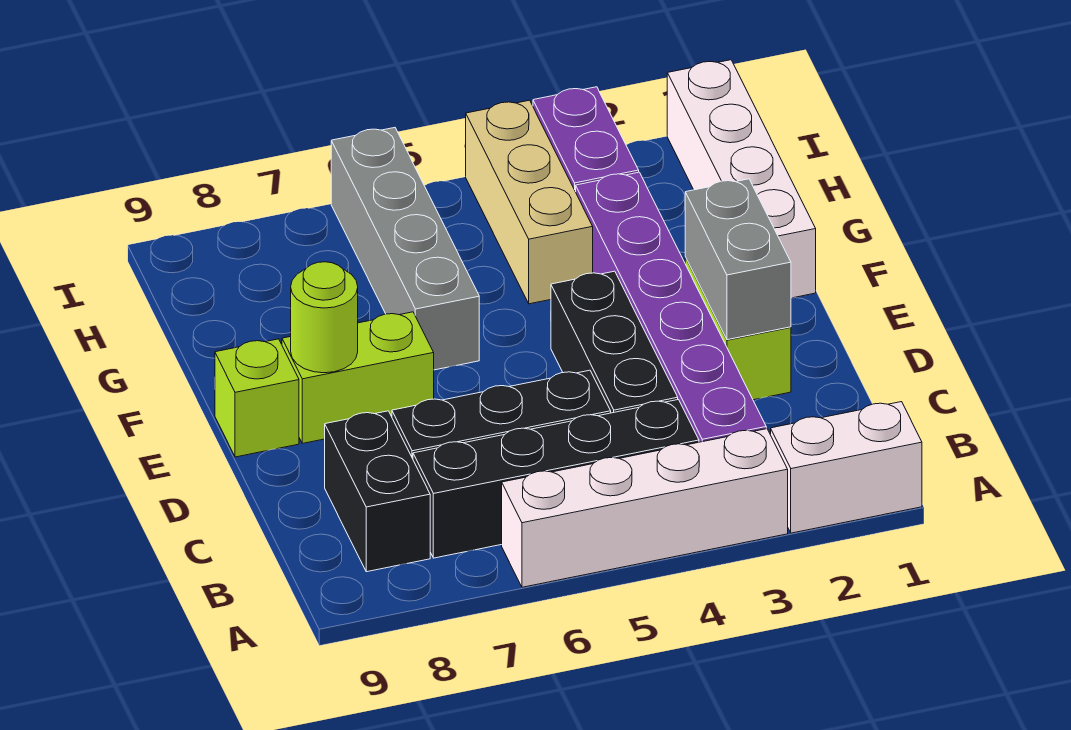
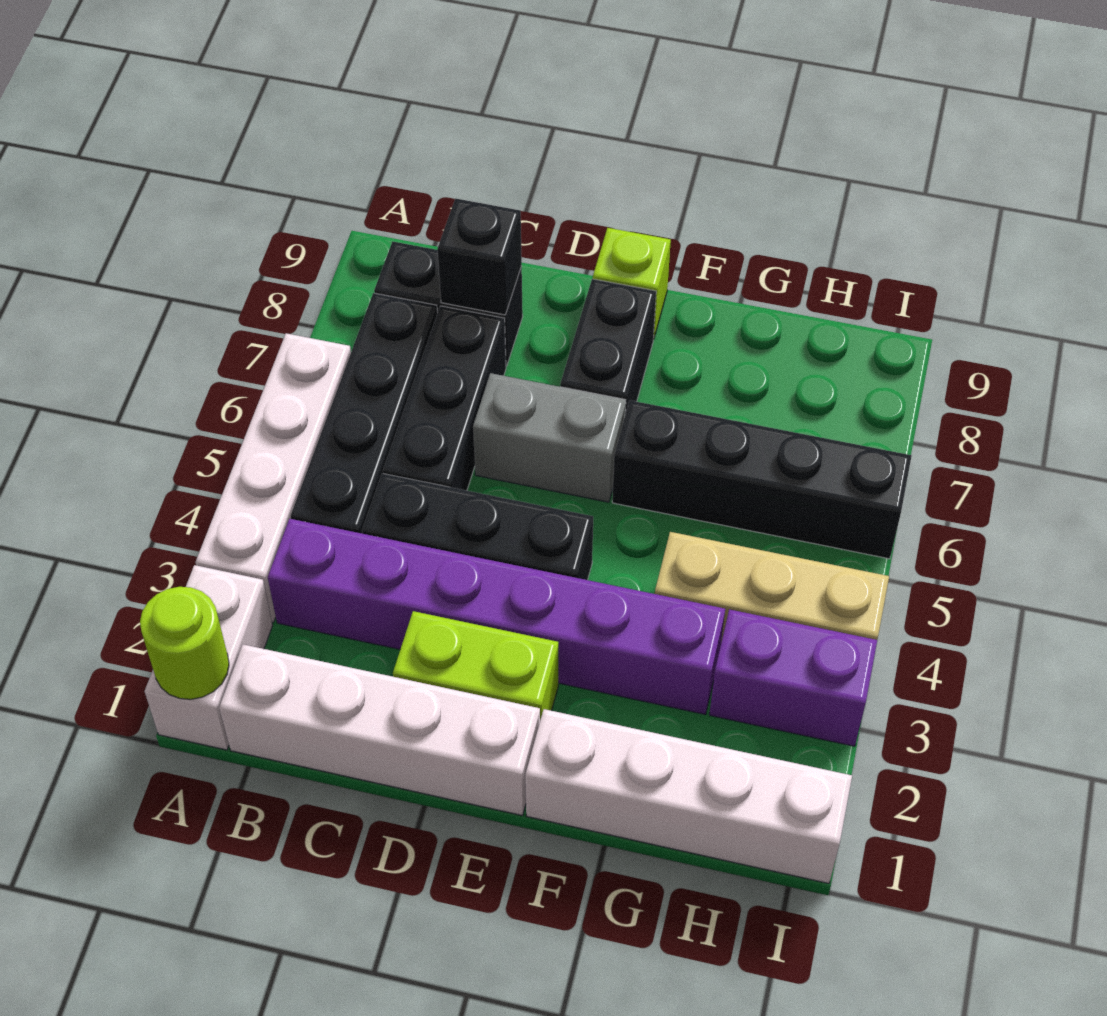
none -> white brick B1:E1 level 1
none -> black brick C8 level 2
grey brick D2:E2 level 2 -> grey brick D6:E6 level 1
lime brick E7:E8 level 1 -> black brick E7:E8 level 1
lime round brick E8 level 2 -> lime round brick A1 level 2
grey brick F6:I6 level 1 -> black brick F6:I6 level 1

